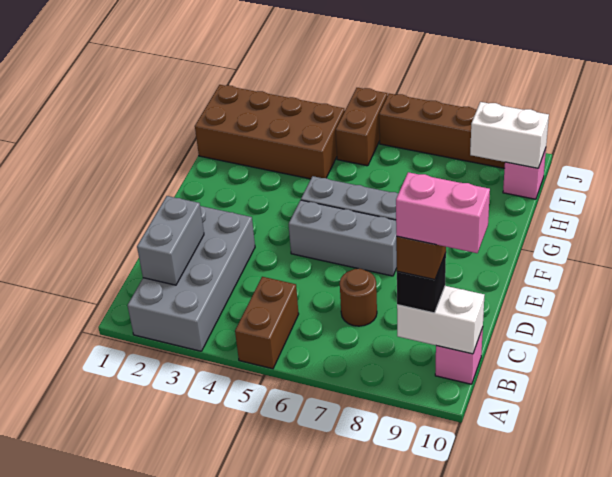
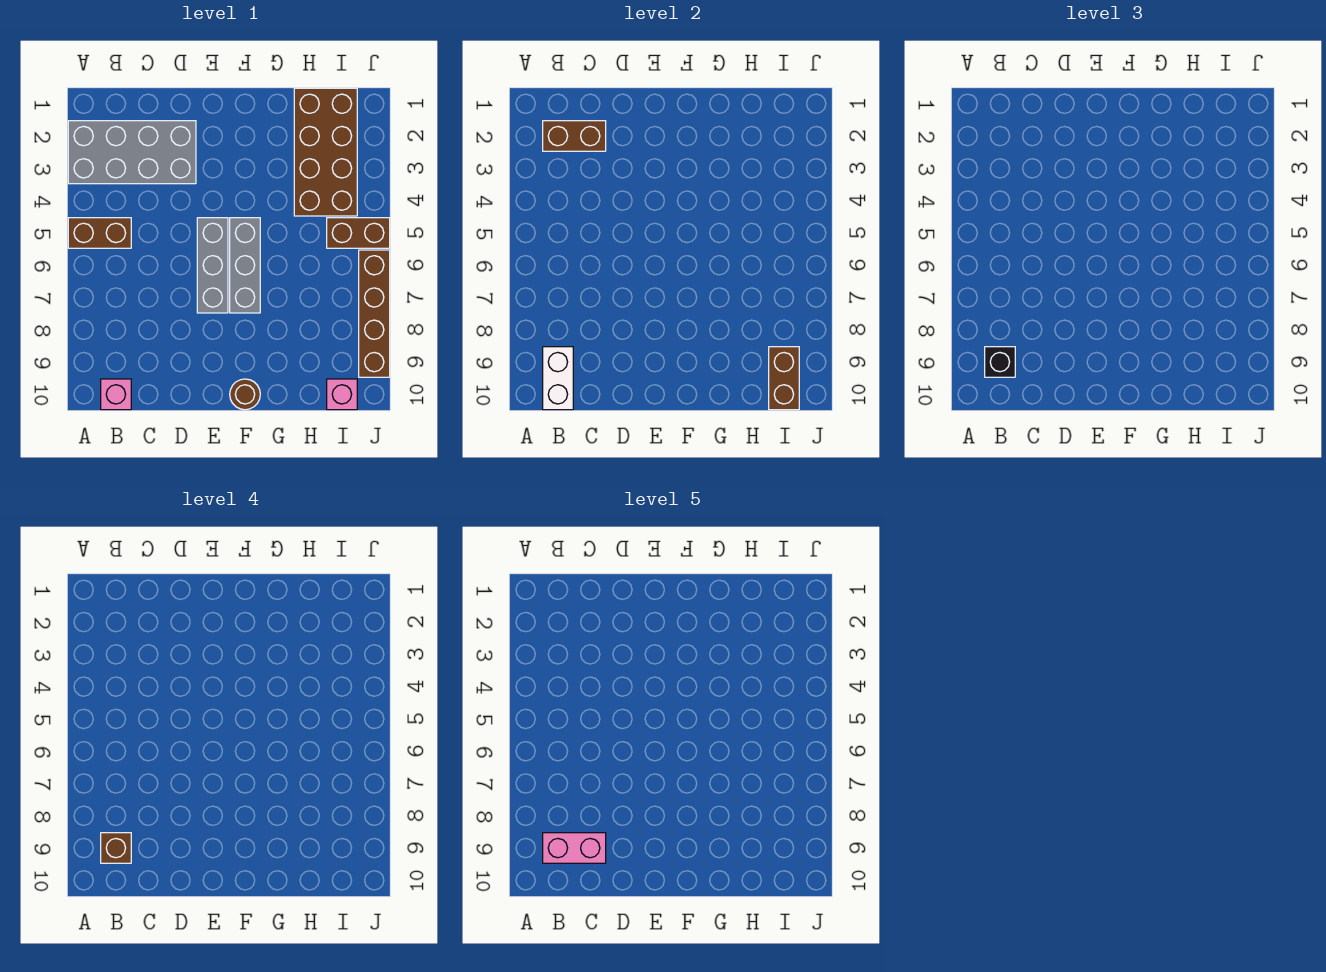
grey brick B2:C2 level 2 -> brown brick B2:C2 level 2
pink brick B9:B10 level 5 -> pink brick B9:C9 level 5
brown round brick C7 level 1 -> brown round brick F10 level 1
white brick I9:I10 level 2 -> brown brick I9:I10 level 2

